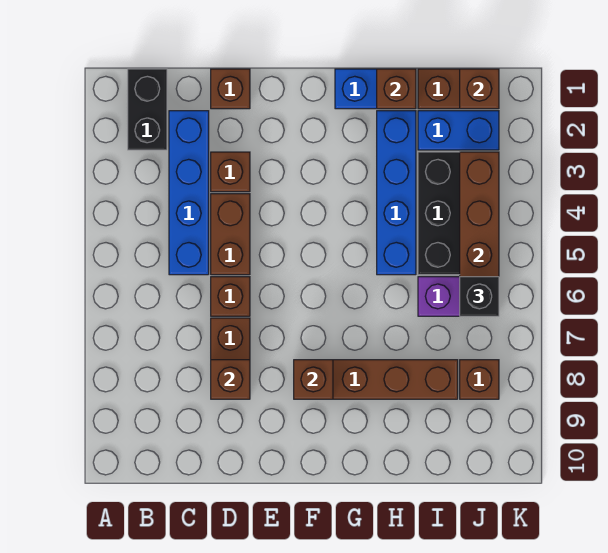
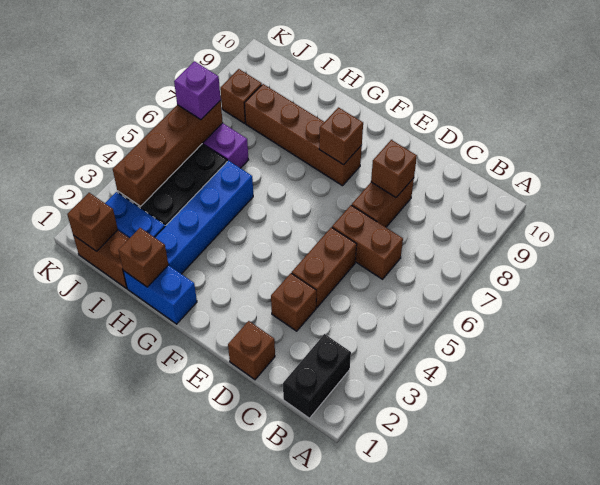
blue brick C2:C5 level 1 -> none
brown brick D6 level 1 -> brown brick C6:D6 level 1
black brick J6 level 3 -> purple brick J6 level 3

